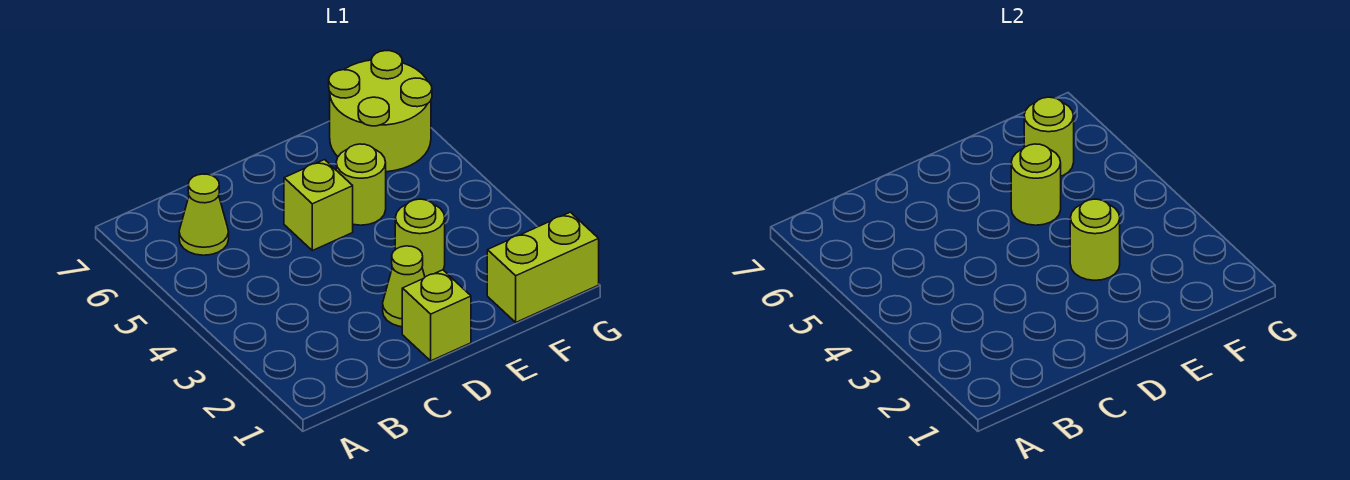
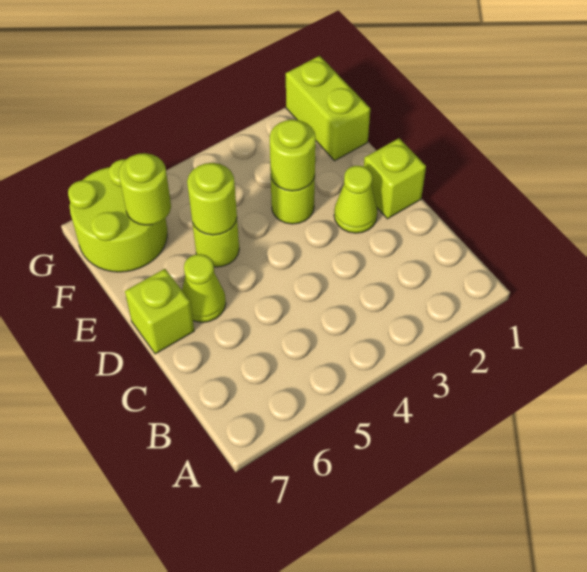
lime cone B6 level 1 -> lime cone D6 level 1
lime brick D5 level 1 -> lime brick D7 level 1

